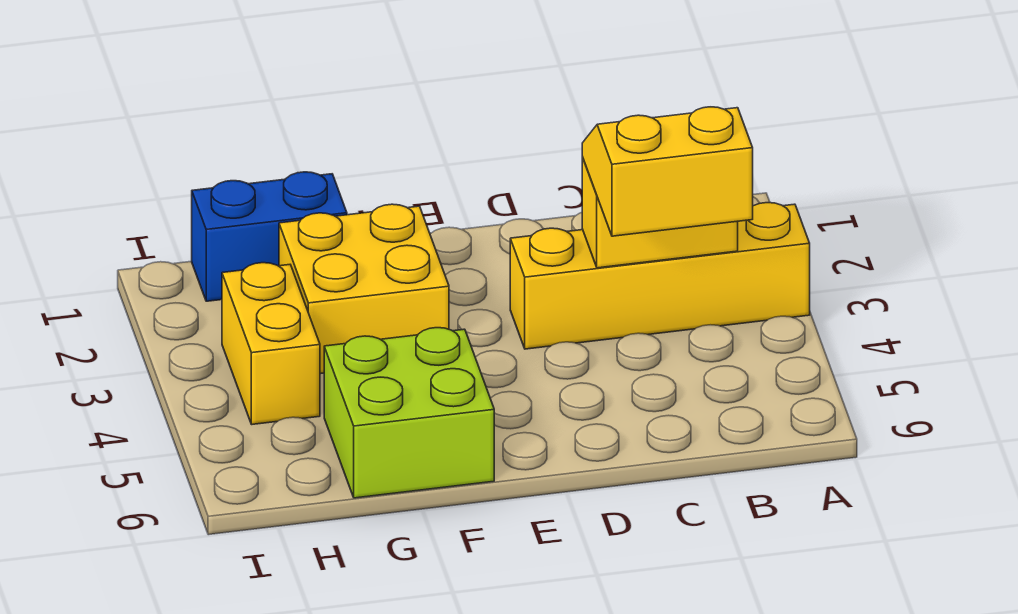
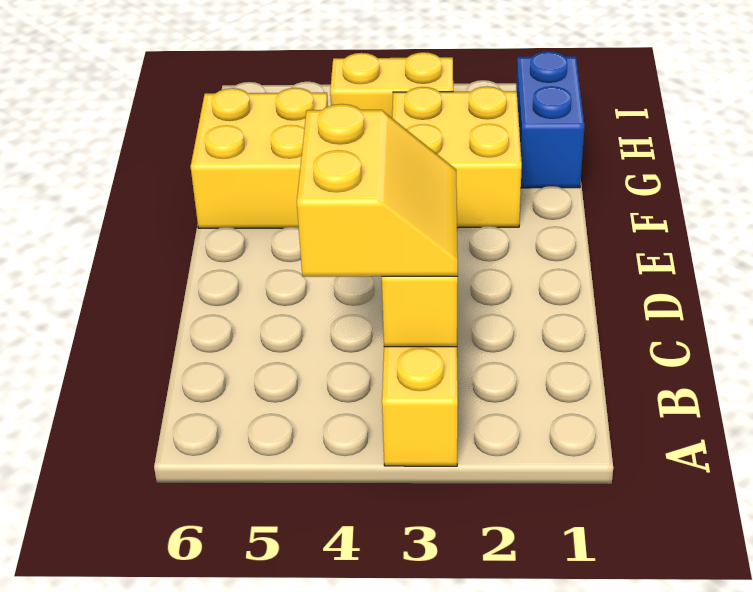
lime brick F5:G6 level 1 -> yellow brick F5:G6 level 1

